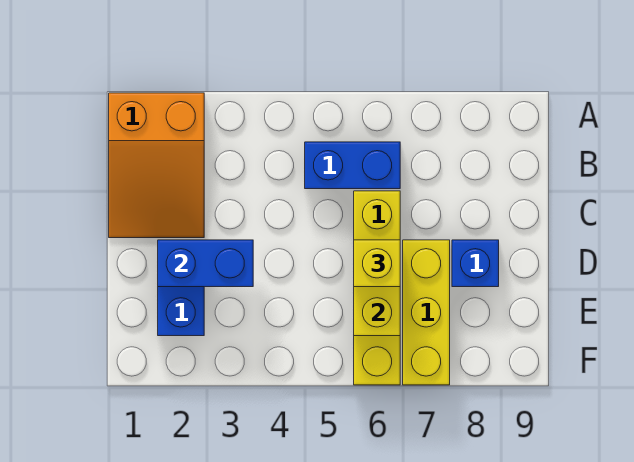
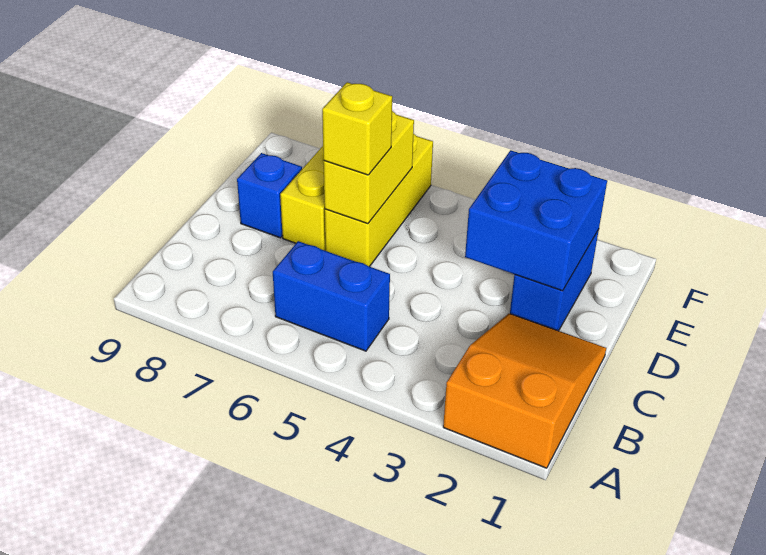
yellow brick C6:F6 level 1 -> yellow brick D6:F6 level 1
blue brick D2:D3 level 2 -> blue brick D2:E3 level 2

